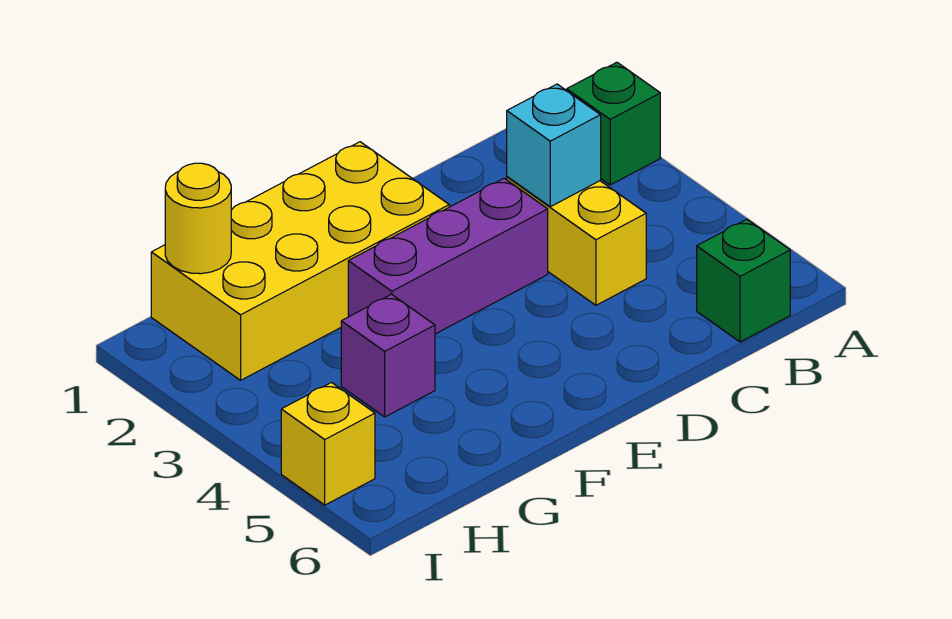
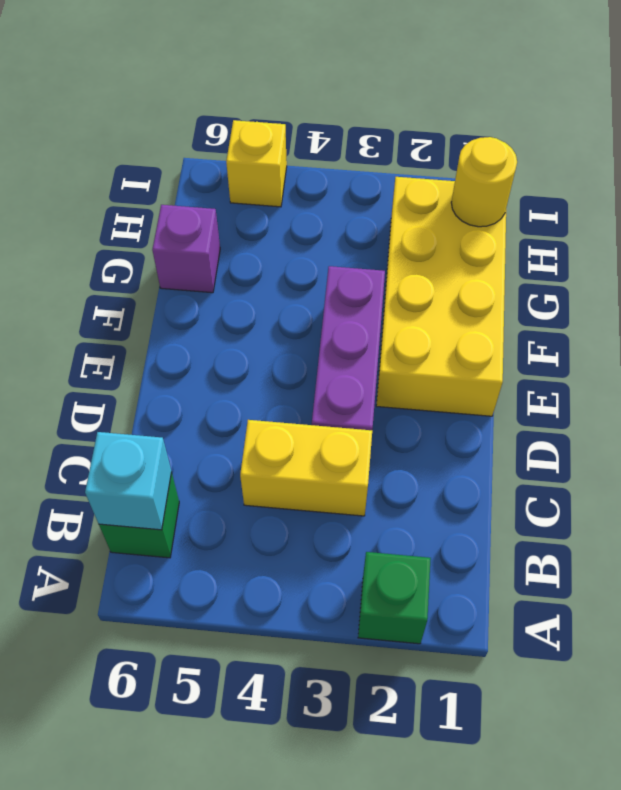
cyan brick C3 level 2 -> cyan brick B6 level 2
purple brick G4 level 1 -> purple brick G6 level 1

